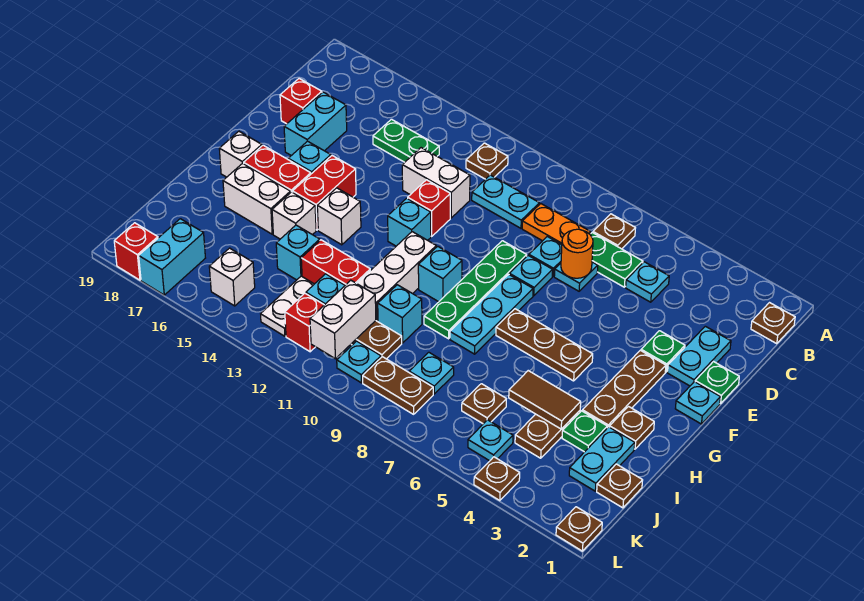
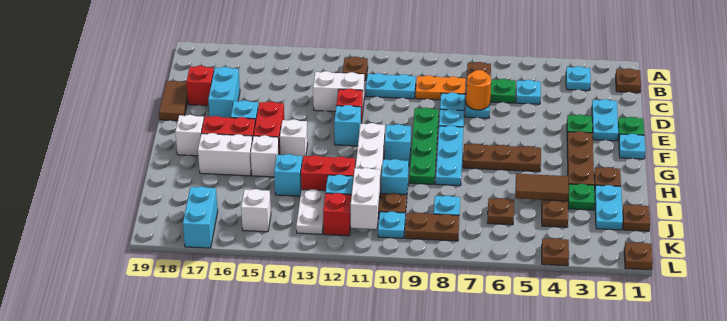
green plate C14:C15 level 1 -> none
none -> brown tile D19:E19 level 1
cyan plate K5 level 1 -> cyan plate B3 level 1
red brick L18 level 1 -> none

